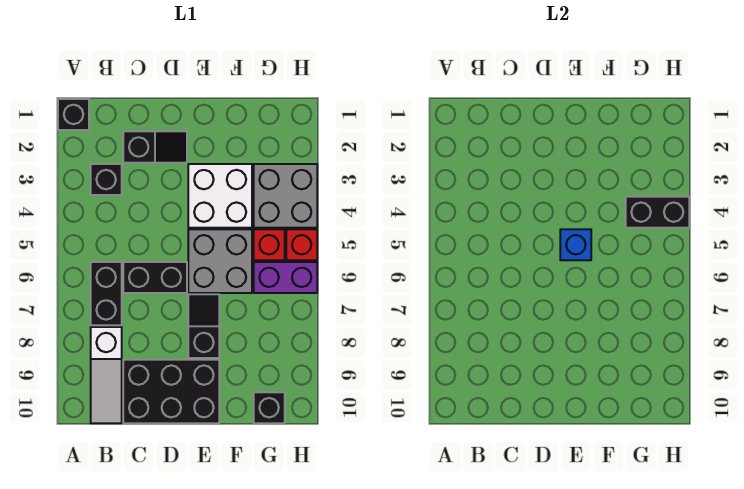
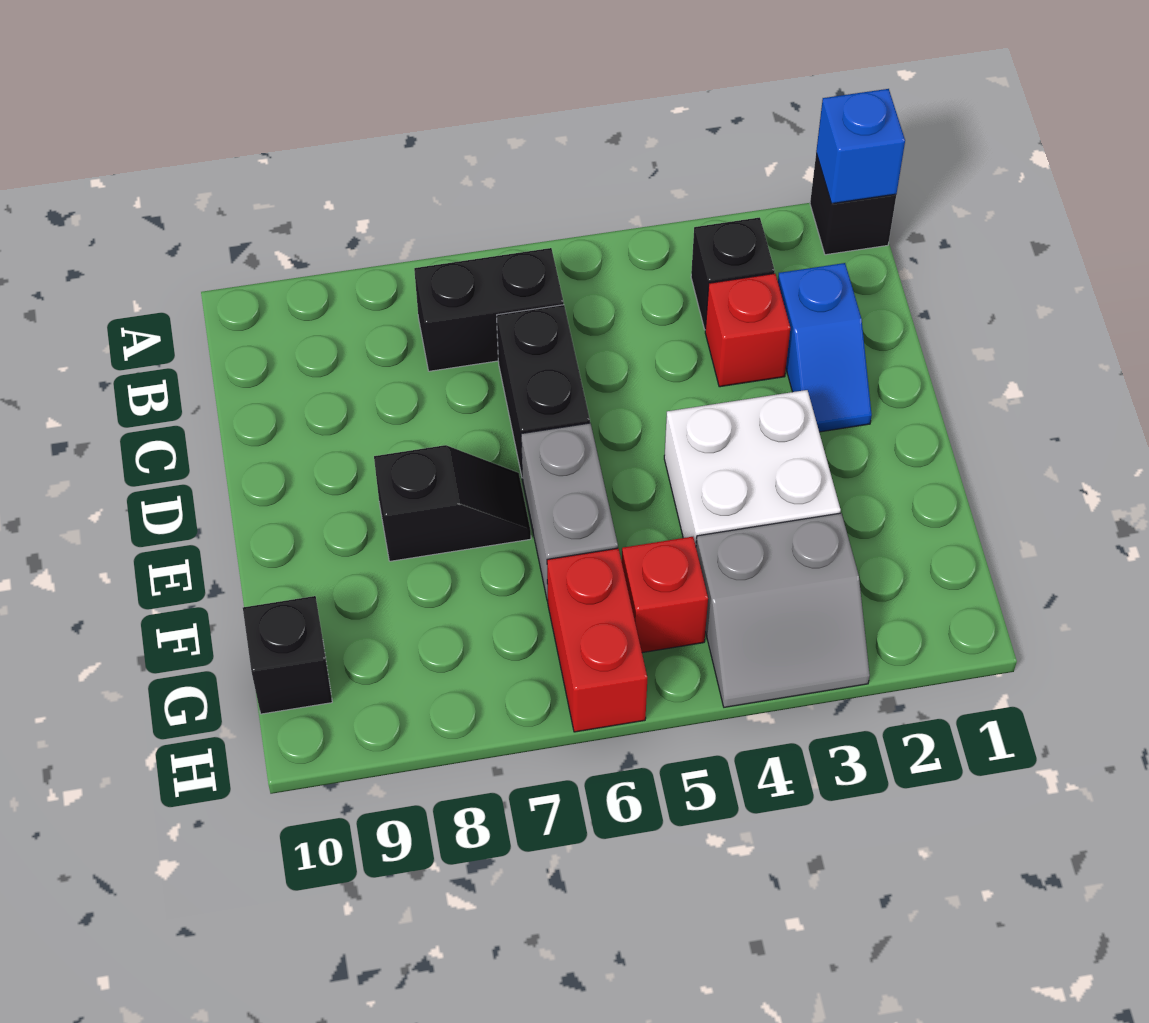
white slope B8:B10 level 1 top 8 -> none
black slope C2:D2 level 1 top C -> blue slope C2:D2 level 1 top C
black brick C9:E10 level 1 -> none
grey brick E5:F6 level 1 -> grey brick E6:F6 level 1
blue brick E5 level 2 -> blue brick A1 level 2
grey brick G3:H4 level 1 -> grey slope G3:H4 level 1 top G
black brick G4:H4 level 2 -> none
purple brick G6:H6 level 1 -> red brick G6:H6 level 1
red brick H5 level 1 -> red brick C3 level 1

